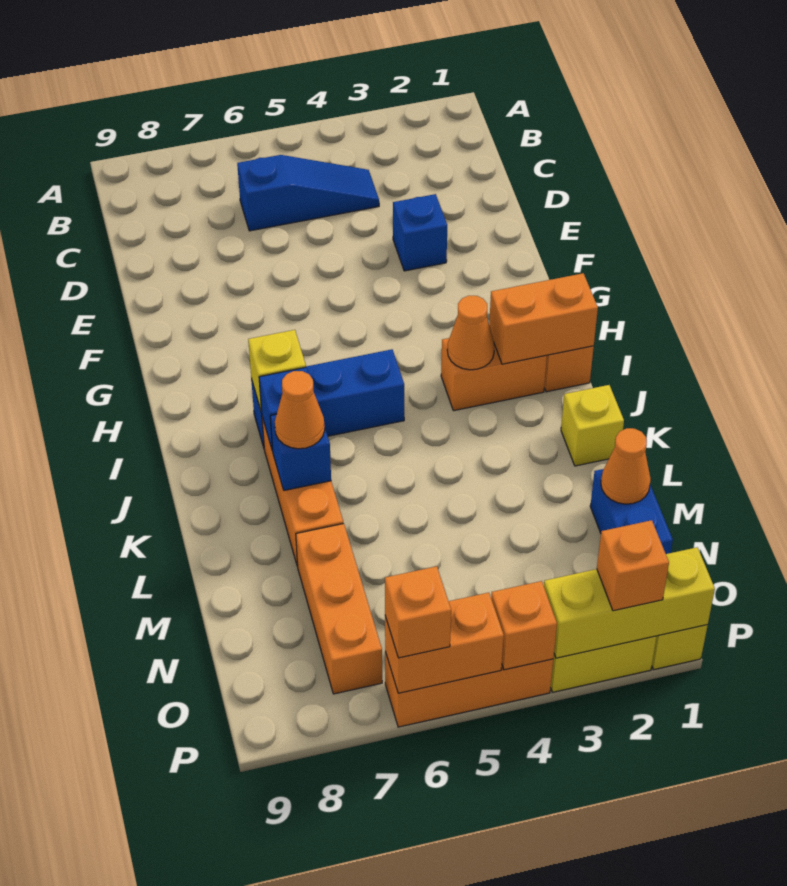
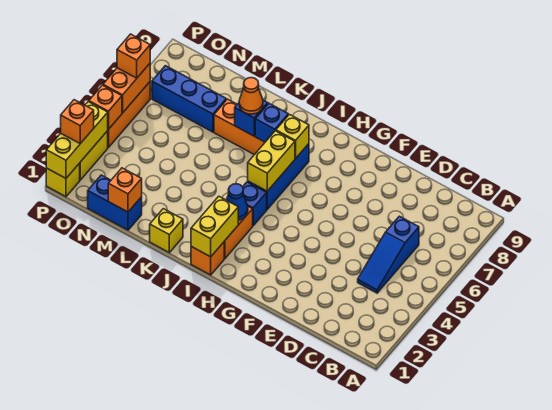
blue brick E3 level 1 -> blue brick I4 level 1
orange brick I1:I2 level 2 -> yellow brick I1:I2 level 2
orange cone I3 level 2 -> blue cone I3 level 2
none -> yellow brick I5:I6 level 2
orange cone M1 level 2 -> orange brick M1 level 2
orange brick M7:O7 level 1 -> blue brick M7:O7 level 1

